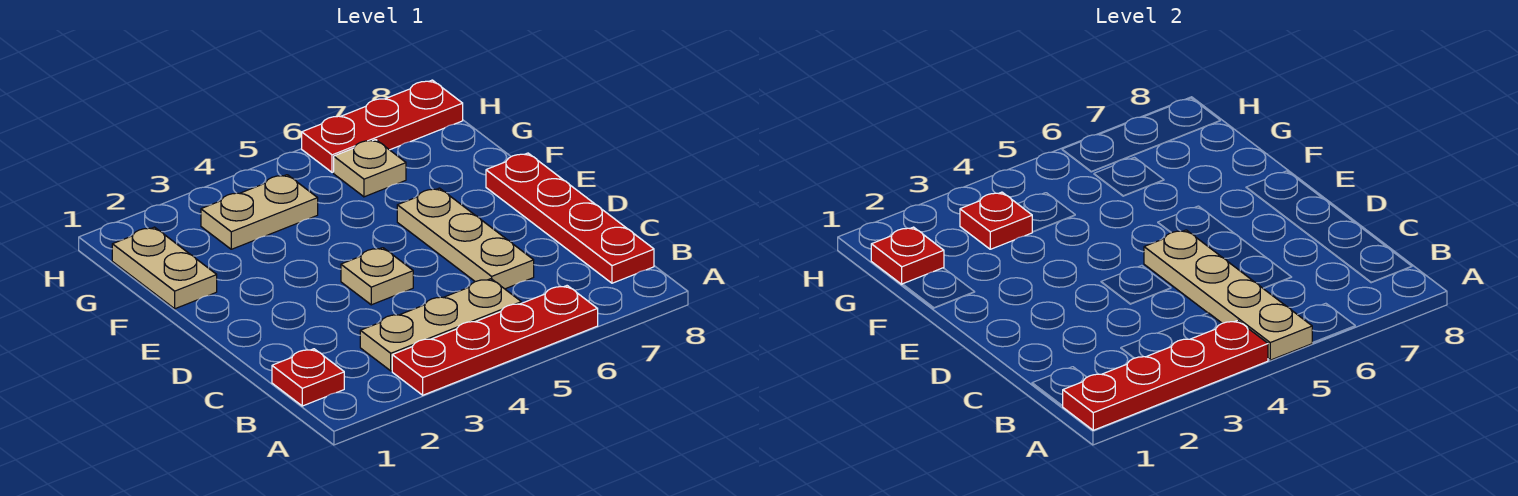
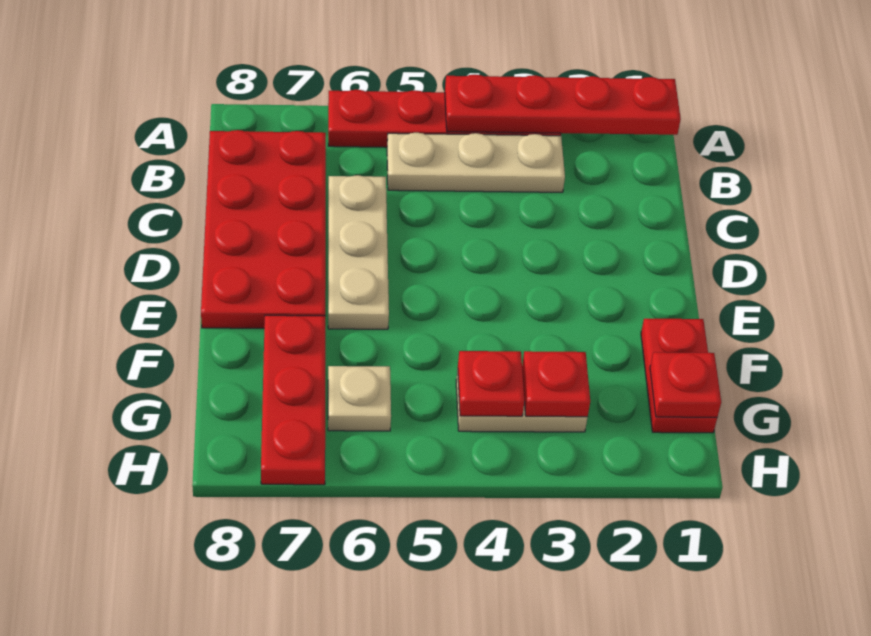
tan plate A5:D5 level 2 -> none
red plate B1 level 1 -> red plate G4 level 2
red plate B8:E8 level 1 -> red plate B7:E8 level 1
tan plate D4 level 1 -> none
tan plate F1:G1 level 1 -> red plate F1:G1 level 1
red plate H6:H8 level 1 -> red plate F7:H7 level 1

